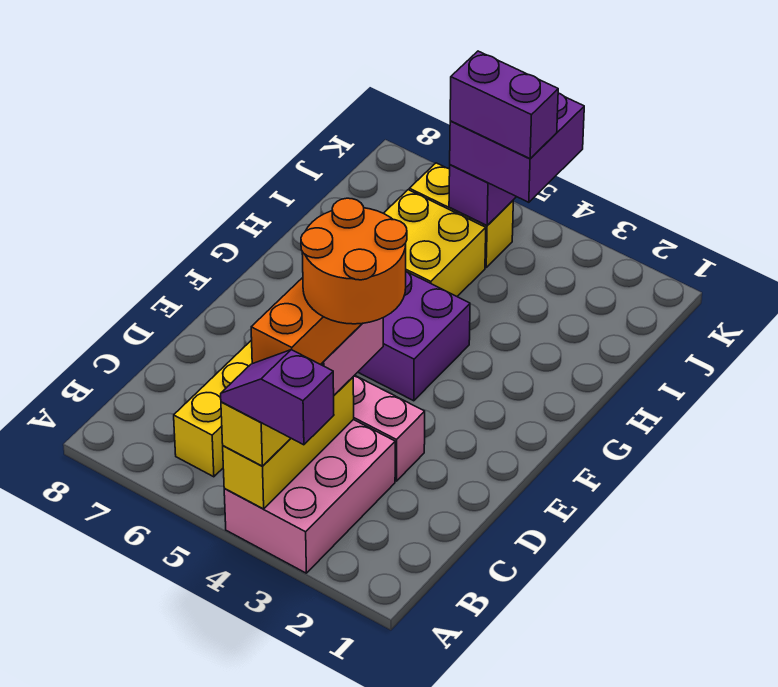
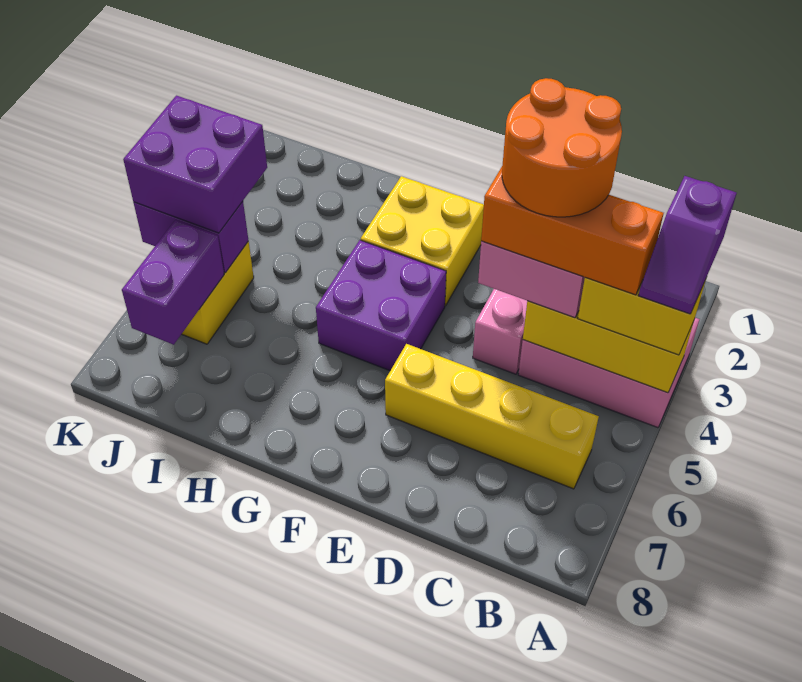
yellow brick H5:I6 level 1 -> yellow brick F2:G3 level 1
purple brick J4:J5 level 4 -> purple brick J6:J7 level 2

